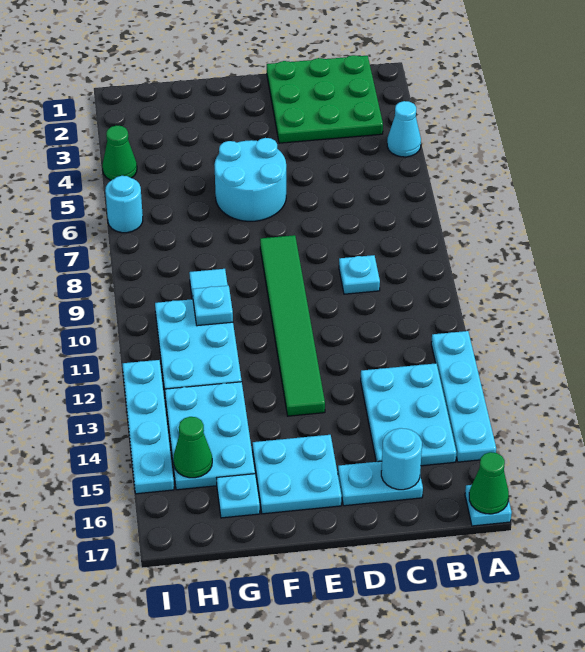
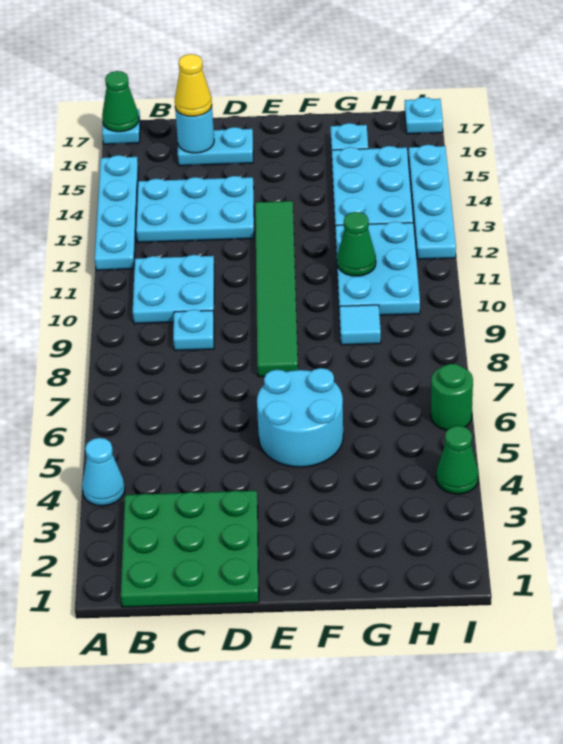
cyan plate B13:C15 level 1 -> cyan plate B13:D14 level 1
none -> yellow cone C16 level 3
cyan plate E15:F16 level 1 -> cyan plate B10:C11 level 1
cyan plate G10 level 2 -> cyan plate I17 level 1
green cone H15 level 2 -> green cone G11 level 2
cyan round brick I6 level 1 -> green round brick I6 level 1

